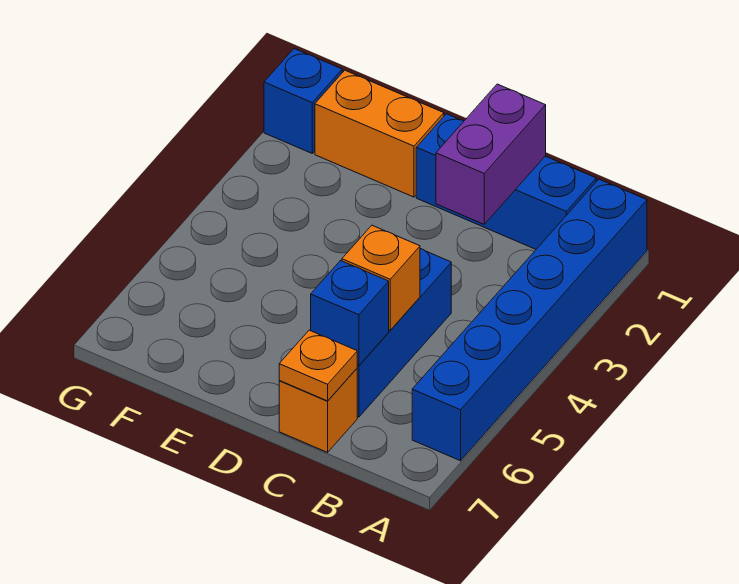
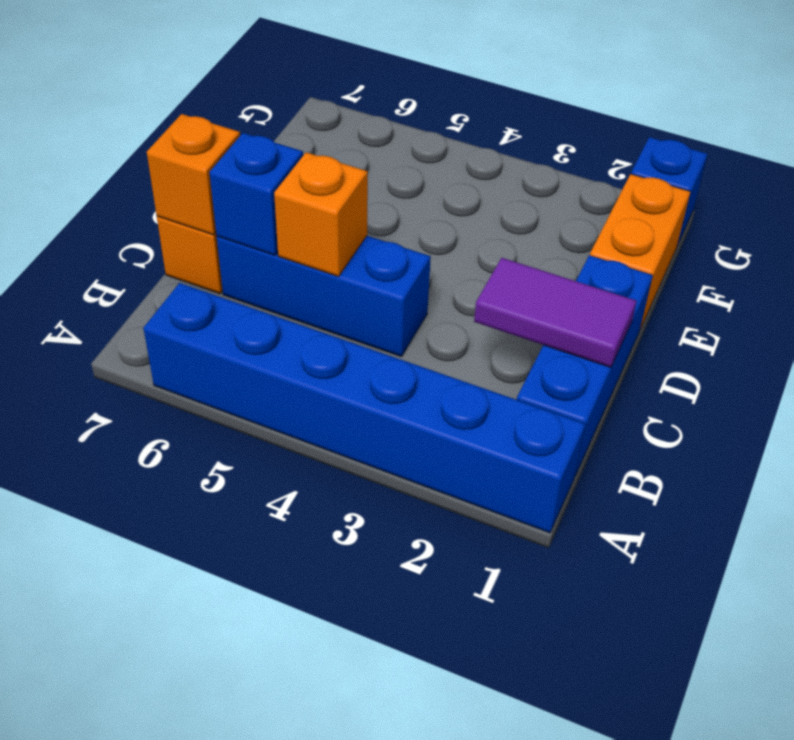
purple brick C1:C2 level 2 -> purple tile C1:C2 level 2
orange plate C7 level 2 -> orange brick C7 level 2

